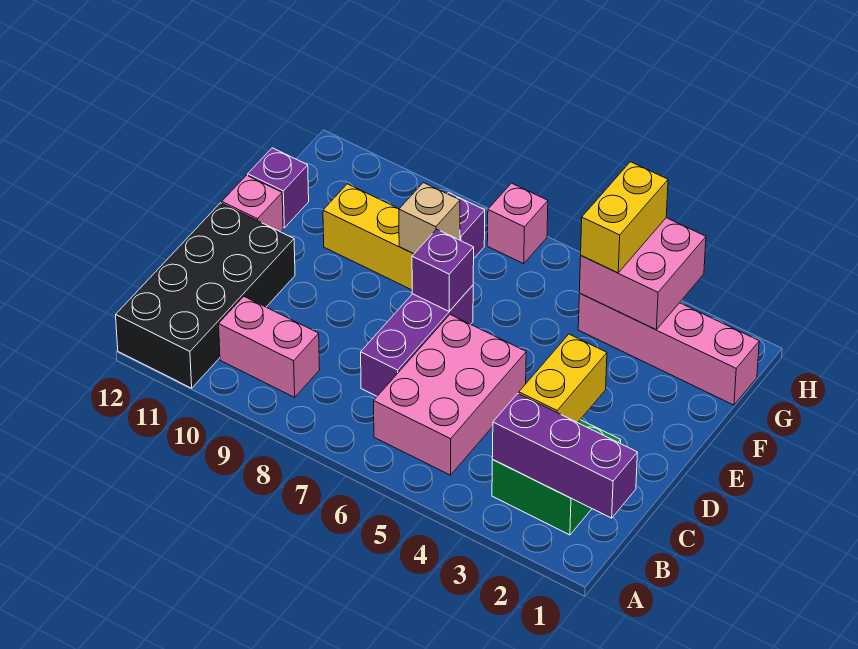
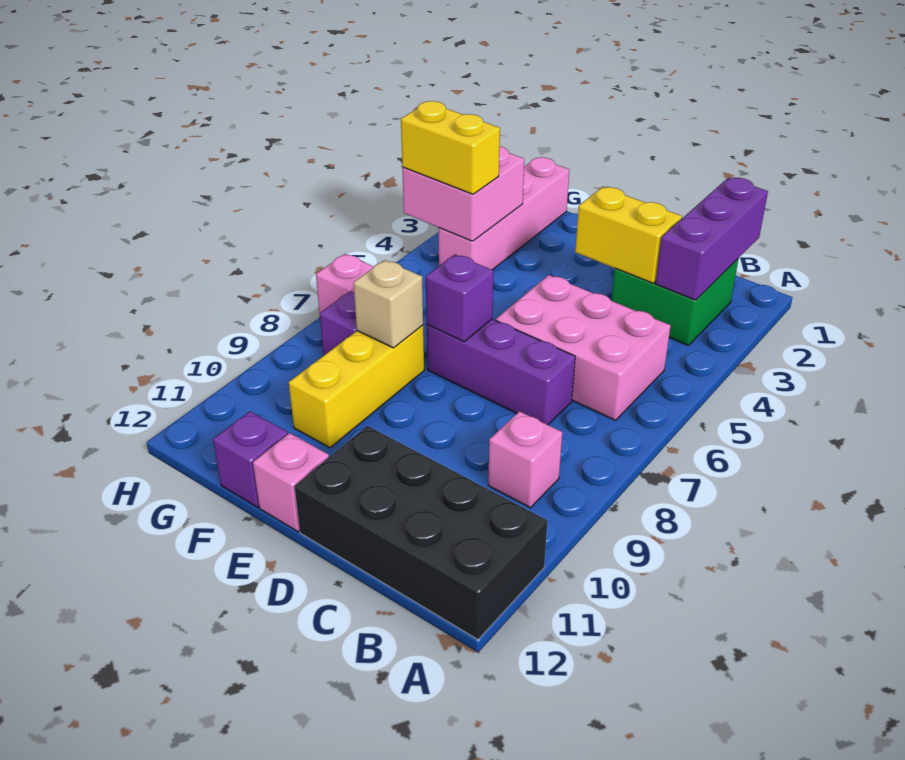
pink brick B9:B10 level 1 -> pink brick B9 level 1

